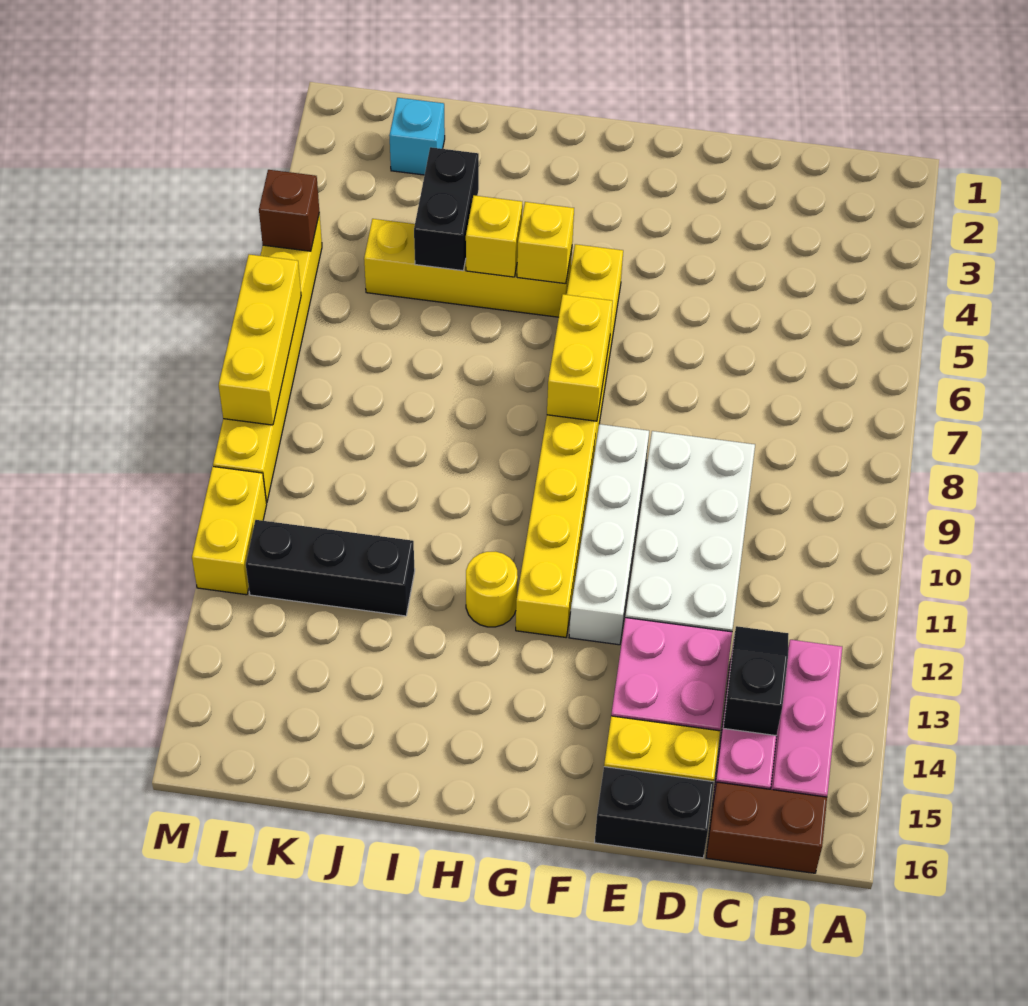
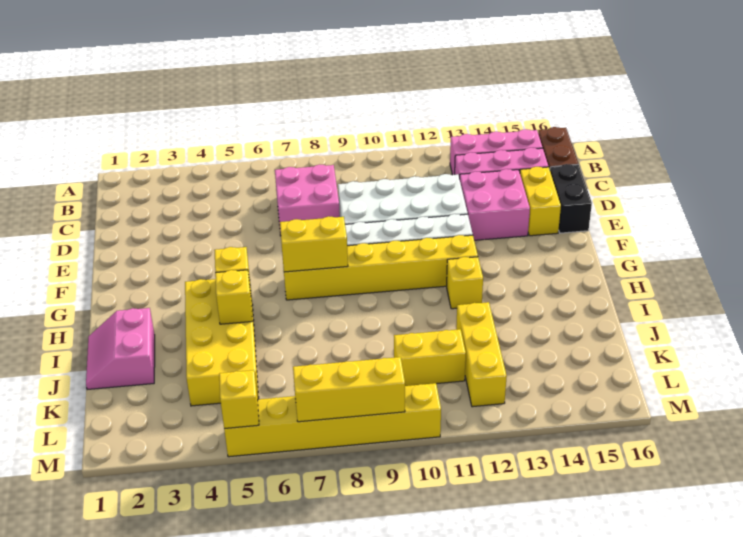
none -> pink brick C7:D8 level 1
black slope C13:C14 level 2 top 14 -> none
yellow brick G5:G12 level 1 -> yellow brick G7:G12 level 1
yellow brick H5:K5 level 1 -> yellow brick H4:K5 level 1
yellow round brick H12 level 1 -> yellow brick H12 level 1
none -> pink slope I1:J2 level 1 top 2
black brick J4:J5 level 2 -> none
black brick J12:L12 level 1 -> yellow brick J12:L12 level 1
cyan brick K2 level 1 -> none
brown brick M5 level 2 -> yellow brick M5 level 2
yellow brick M11:M12 level 1 -> yellow brick K10:K11 level 1

